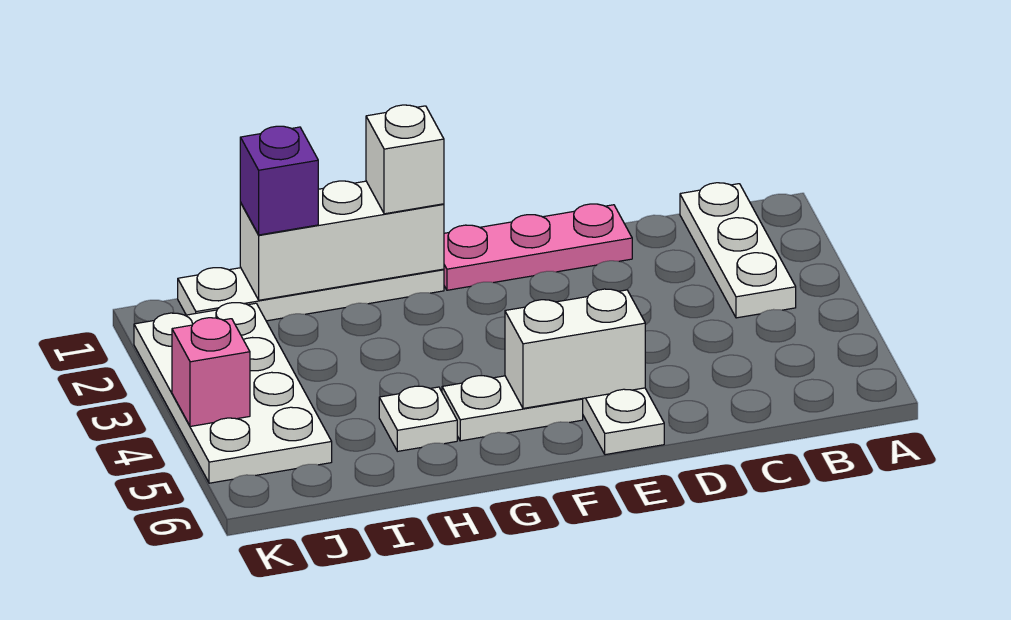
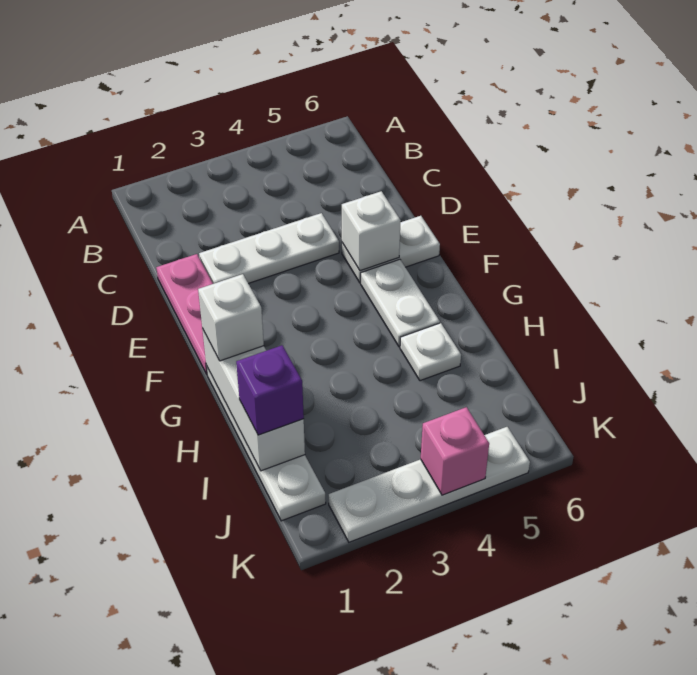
white plate B1:B3 level 1 -> white plate D2:D4 level 1
white brick E5:F5 level 2 -> white brick E5 level 2
white plate J2:K5 level 1 -> white plate K2:K5 level 1

